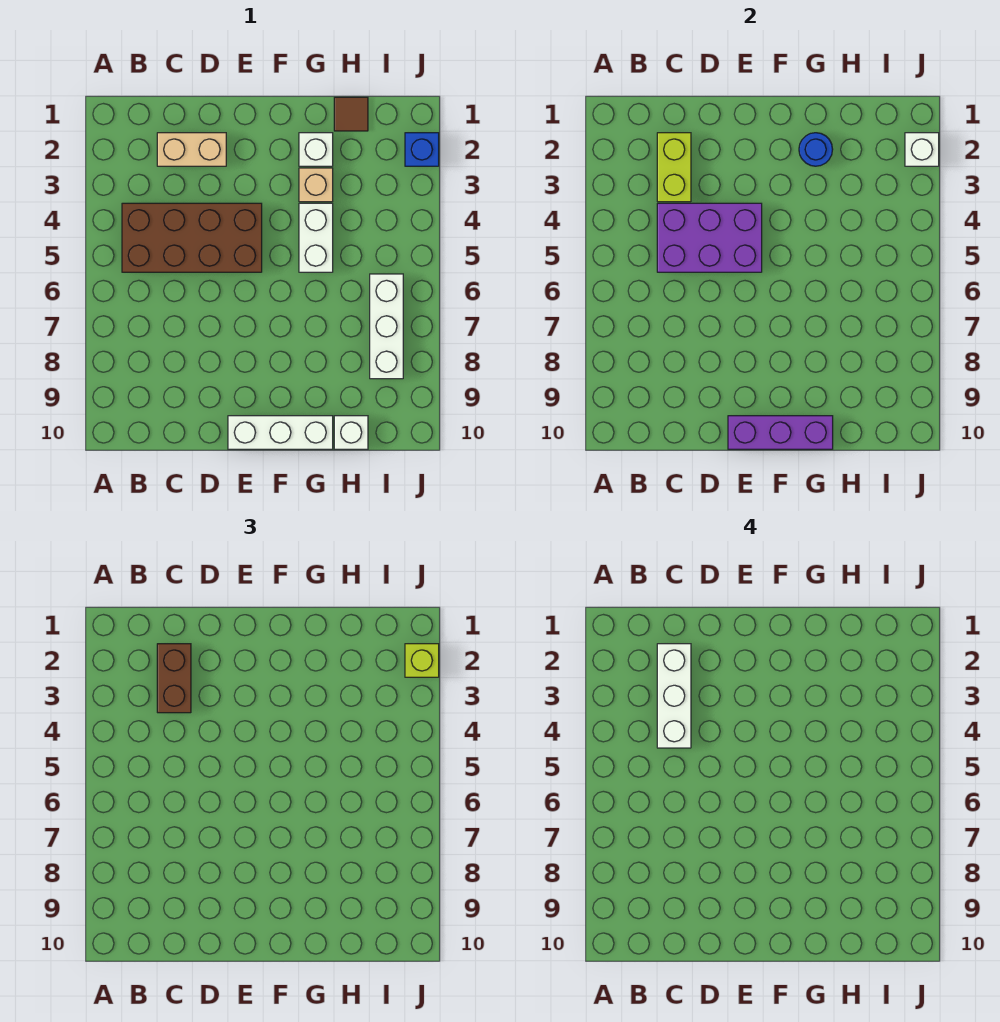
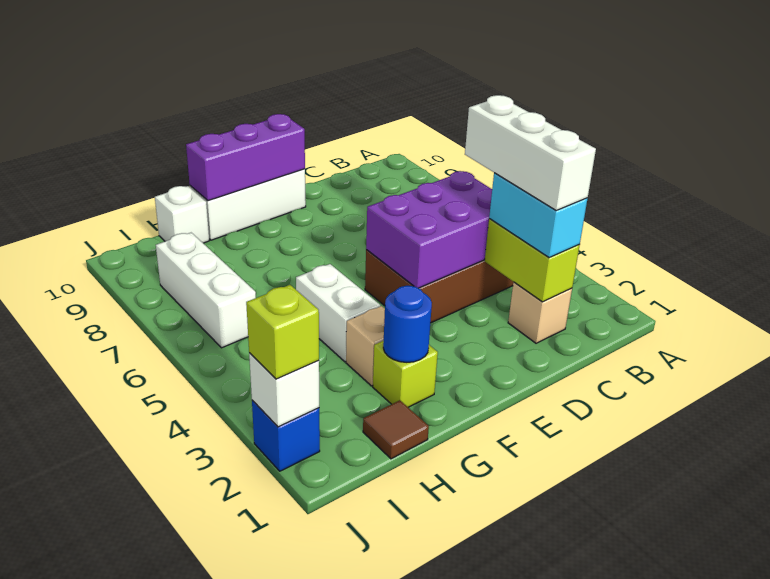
tan brick C2:D2 level 1 -> tan brick C2 level 1
brown brick C2:C3 level 3 -> cyan brick C2:C3 level 3
white brick G2 level 1 -> lime brick G2 level 1

